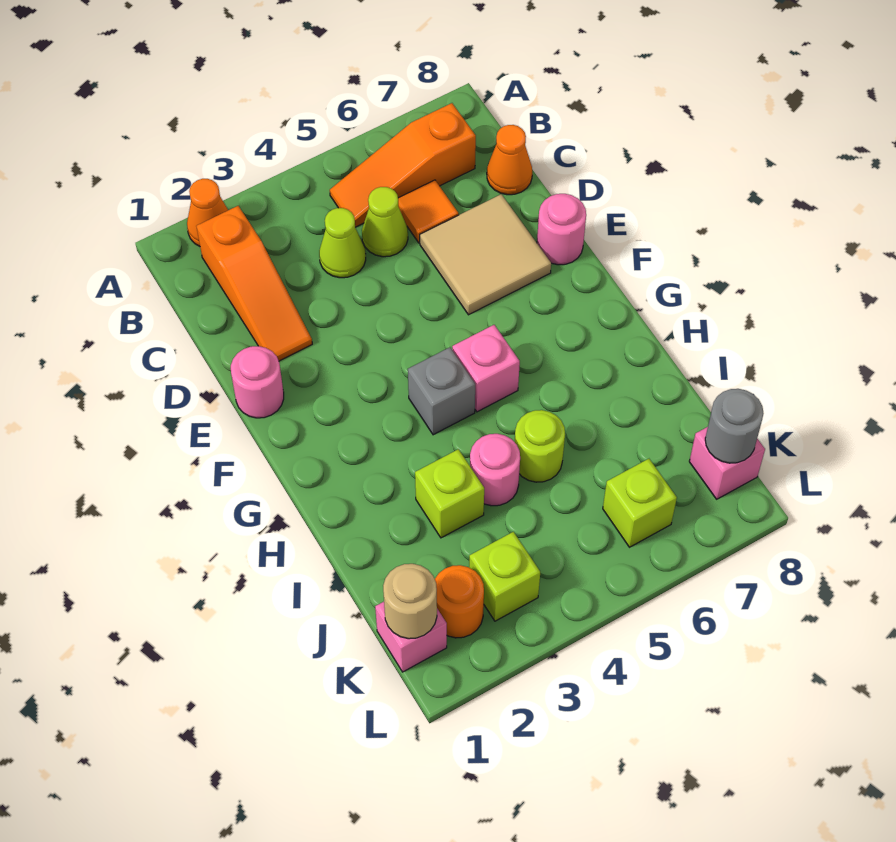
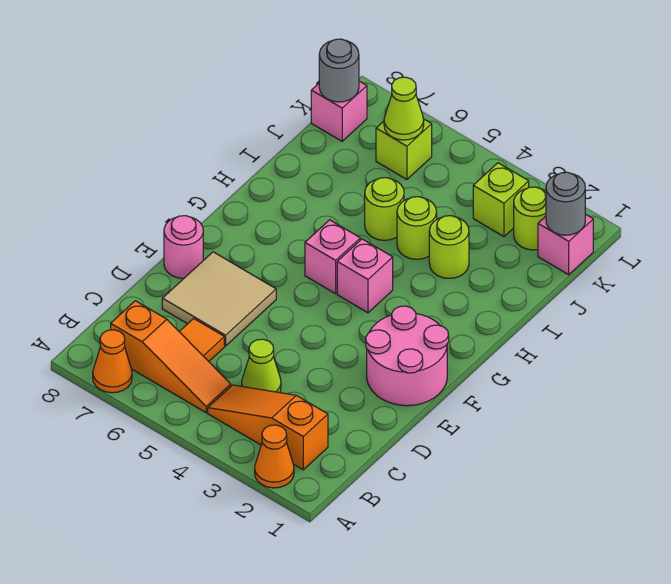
orange slope B2:D2 level 1 top B -> orange slope B2:B4 level 1 top 2
lime cone C5 level 1 -> lime cone K6 level 2
orange cone C8 level 1 -> orange cone A7 level 1
pink round brick E1 level 1 -> pink round brick E1:F2 level 1
grey brick G4 level 1 -> pink brick G4 level 1
lime brick I3 level 1 -> lime round brick I3 level 1
pink round brick I4 level 1 -> lime round brick I4 level 1
tan round brick K1 level 2 -> grey round brick K1 level 2
orange round brick K2 level 1 -> lime round brick K2 level 1

